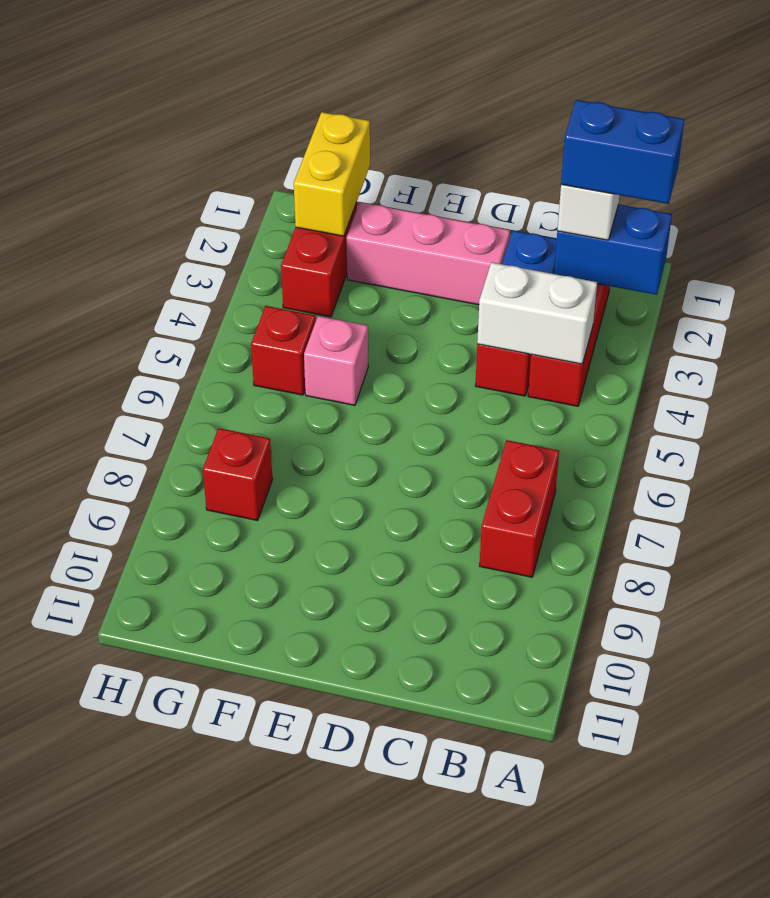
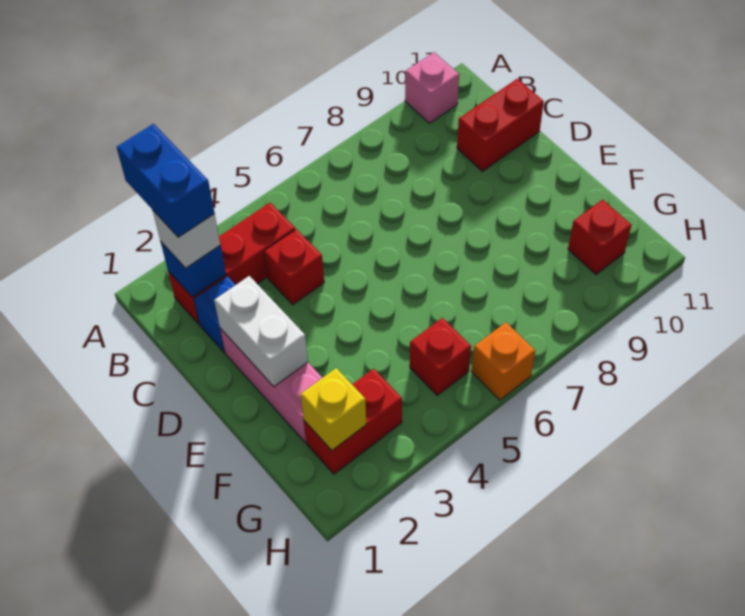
blue brick A2:B2 level 2 -> blue brick B2 level 2
white brick B4:C4 level 2 -> white brick D2:E2 level 2
red brick B7:B8 level 1 -> red brick C10:C11 level 1
pink brick F5 level 1 -> pink brick A10 level 1
yellow brick G1:G2 level 2 -> yellow brick G2 level 2
red brick G8 level 1 -> red brick G10 level 1
none -> orange brick H6 level 1

